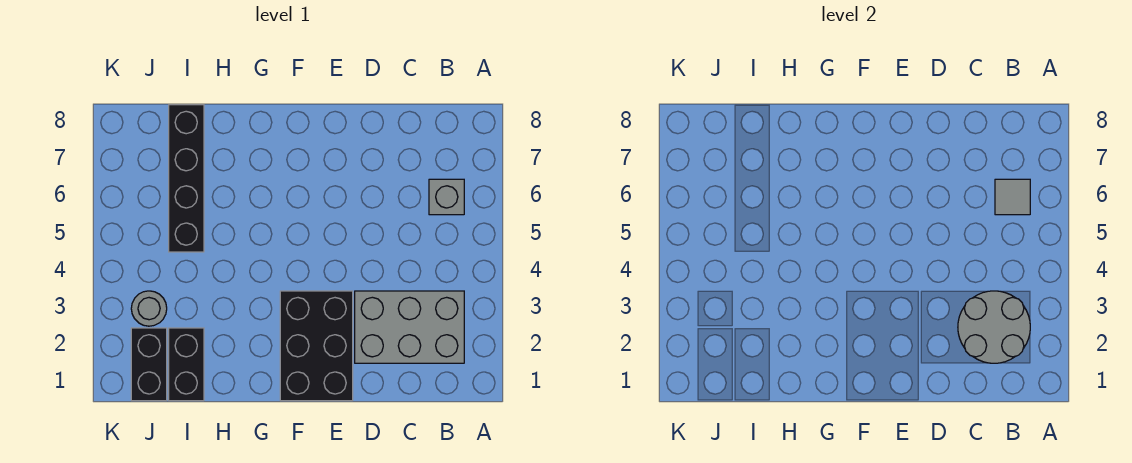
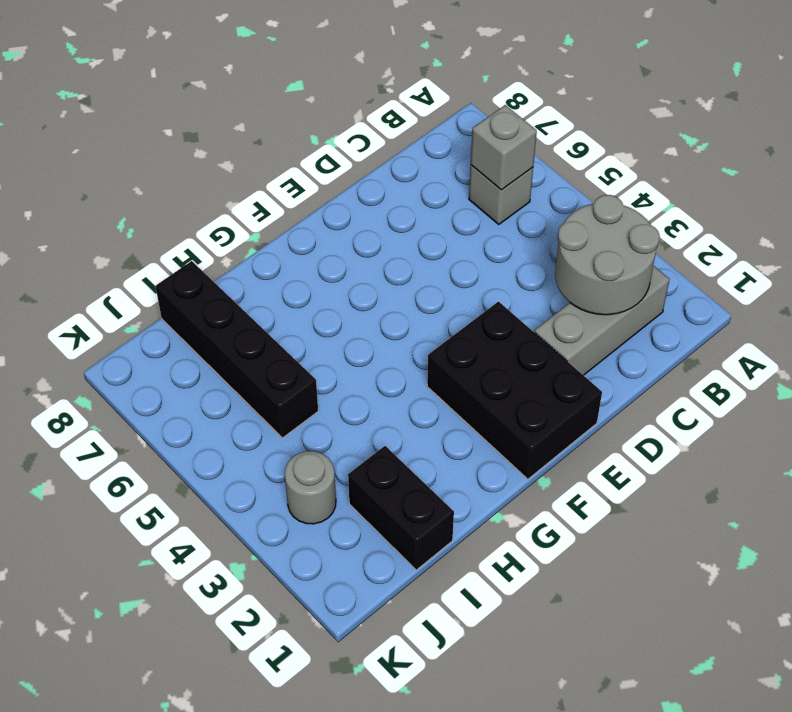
grey brick B2:D3 level 1 -> grey brick B2:D2 level 1
grey tile B6 level 2 -> grey brick B6 level 2
black brick J1:J2 level 1 -> none

